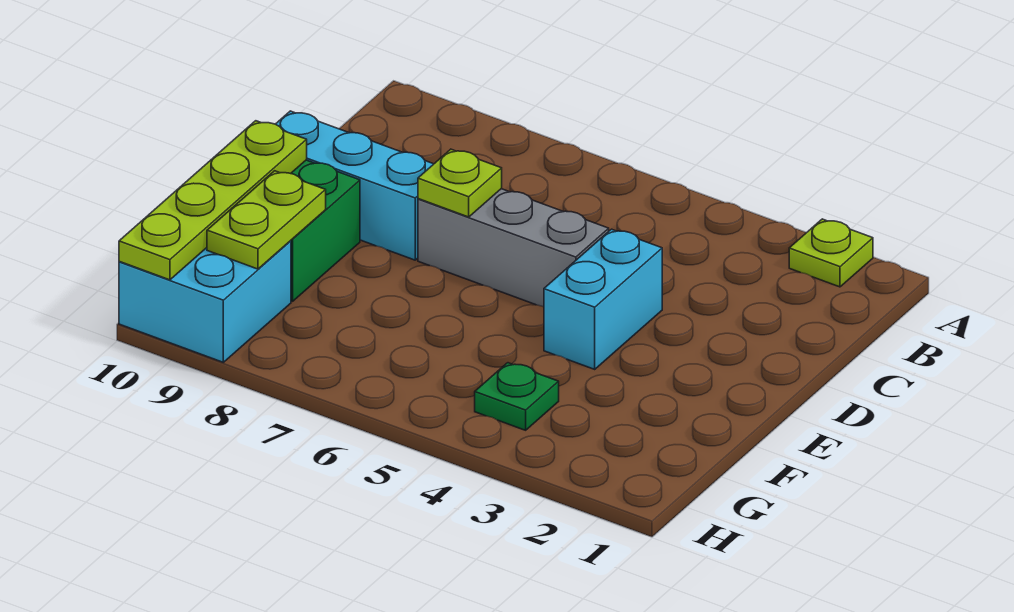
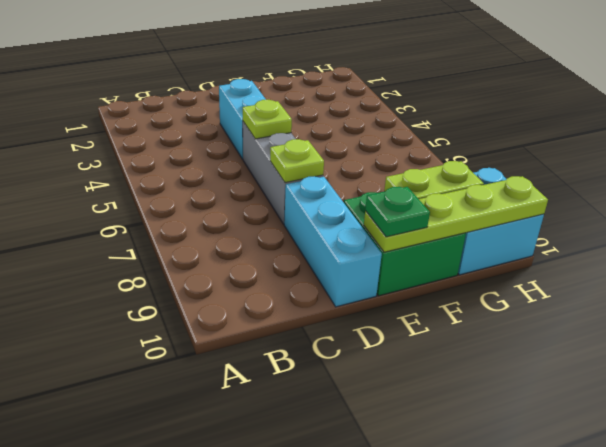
lime plate A2 level 1 -> lime plate D5 level 2
cyan brick D4:E4 level 1 -> cyan brick D3:D4 level 1
green plate G4 level 1 -> green plate E10 level 3

